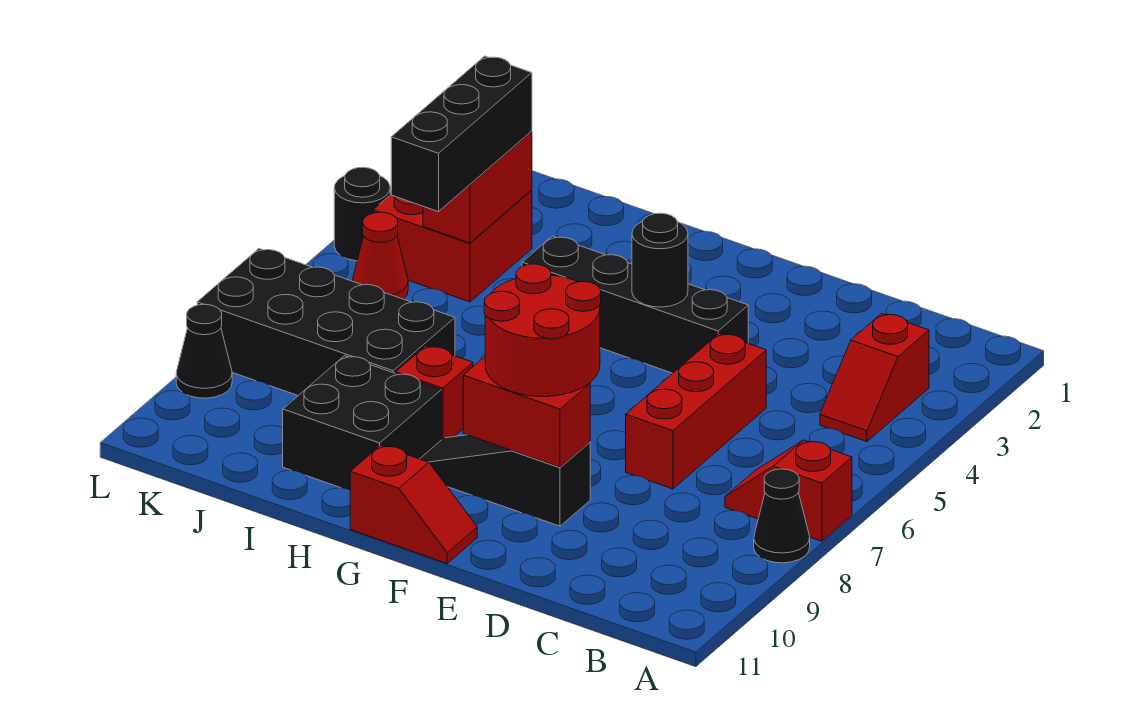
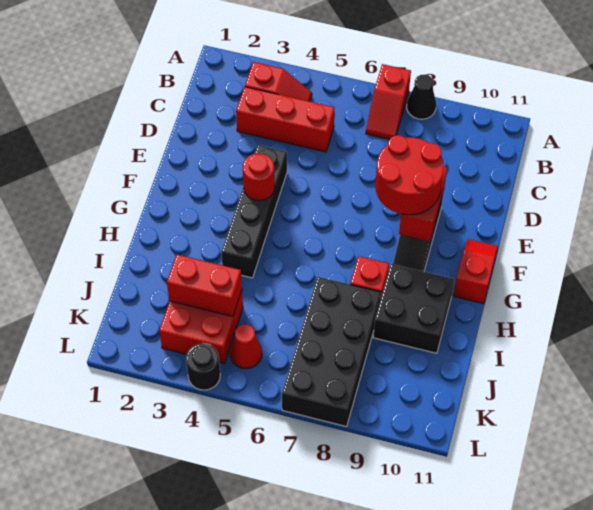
red brick D5:D7 level 1 -> red brick C3:C5 level 1
black round brick F4 level 2 -> red round brick F4 level 2
black brick J3:J5 level 3 -> none
black cone L9 level 1 -> none

